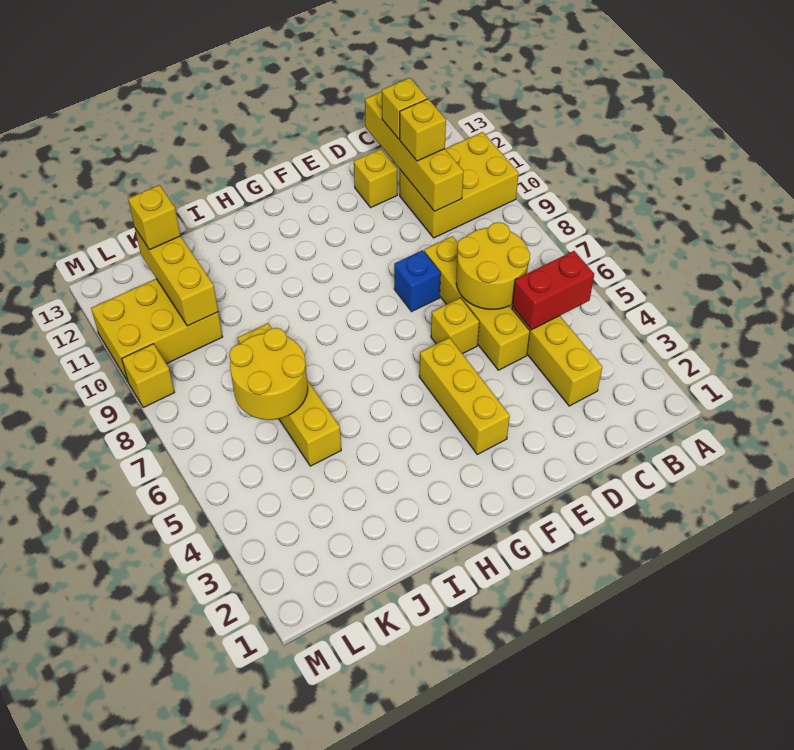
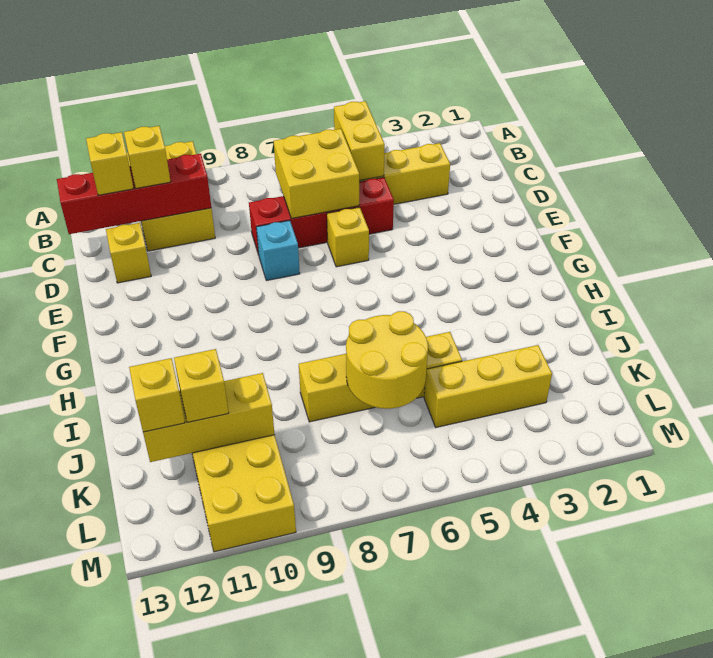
red brick B5:C5 level 2 -> yellow brick B5:C5 level 2
yellow round brick C6:D7 level 2 -> yellow brick C6:D7 level 2
yellow brick C10:C13 level 2 -> red brick C10:C13 level 2
yellow brick D5:D8 level 1 -> red brick D5:D8 level 1
blue brick E8 level 1 -> cyan brick E8 level 1
yellow brick F3:F5 level 1 -> yellow brick K3:K5 level 1
yellow brick M9 level 1 -> yellow brick K11 level 3

